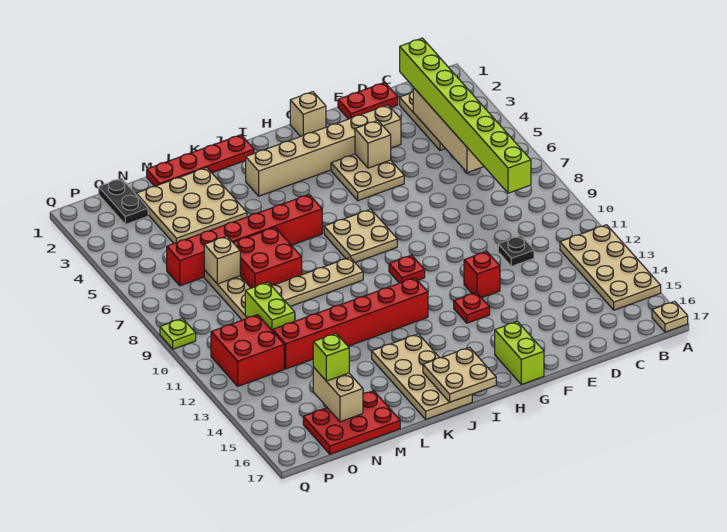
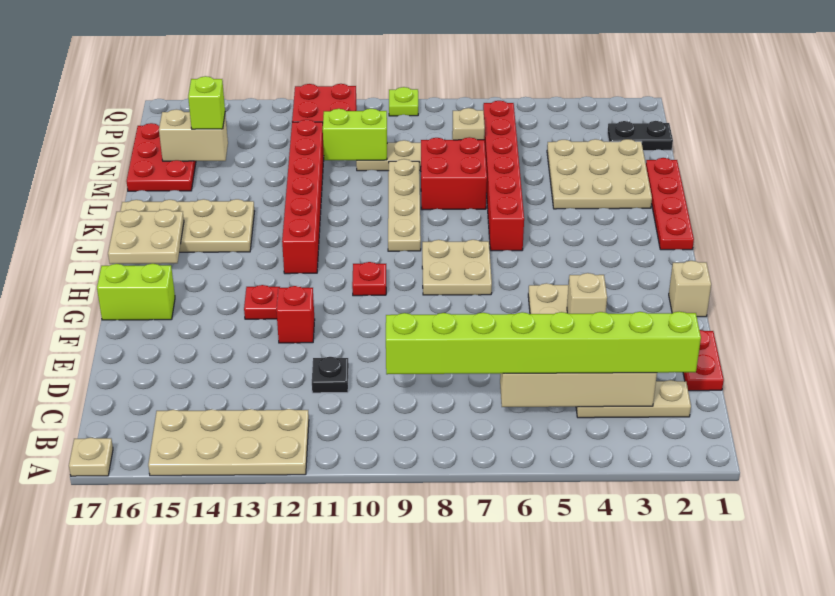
tan brick E3:J3 level 1 -> none

